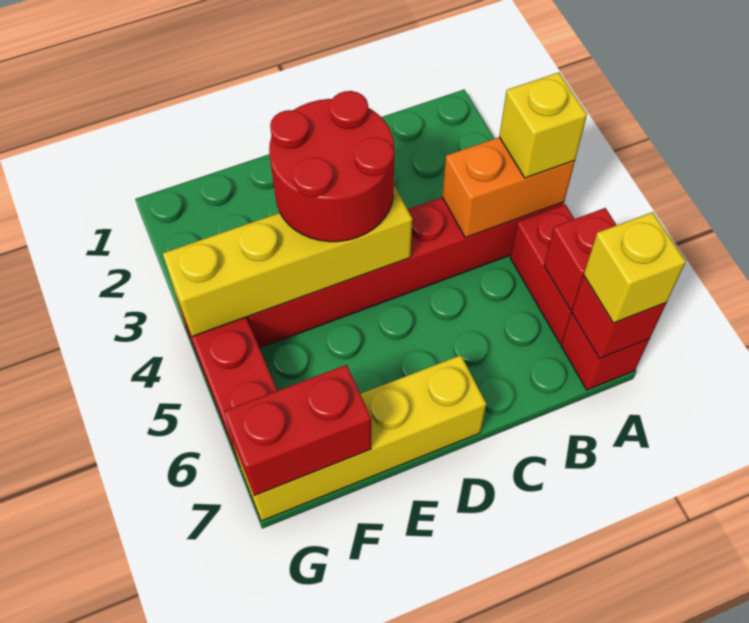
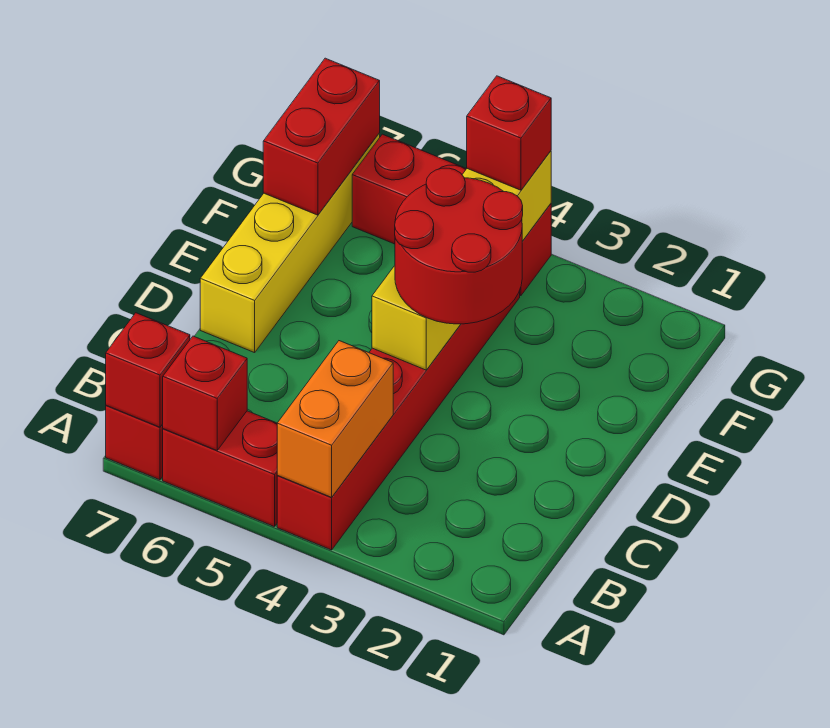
yellow brick A4 level 3 -> none
yellow brick A7 level 3 -> none
none -> red brick G4 level 3

